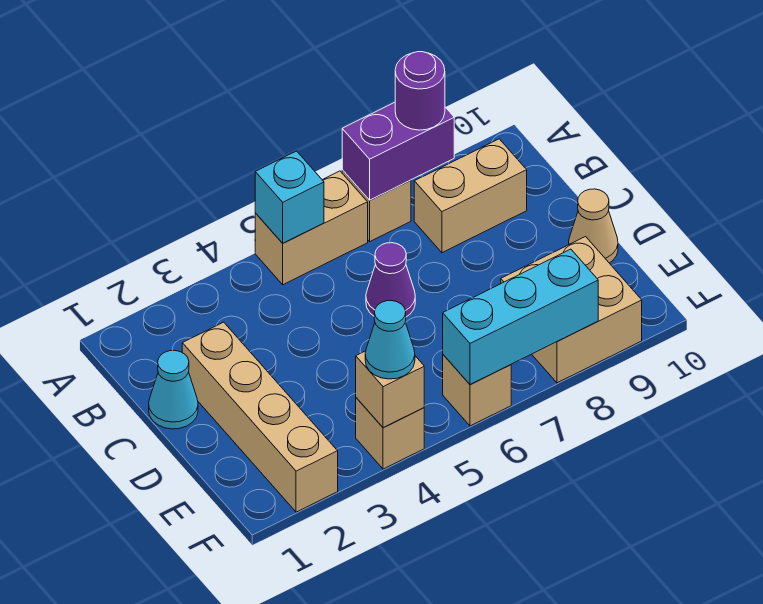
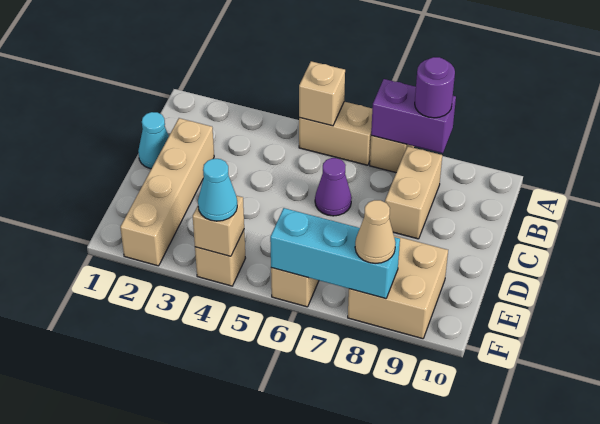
cyan brick A5 level 2 -> tan brick A5 level 2
tan brick B8:B9 level 1 -> tan brick B8:C8 level 1
tan cone D10 level 1 -> tan cone F8 level 3

